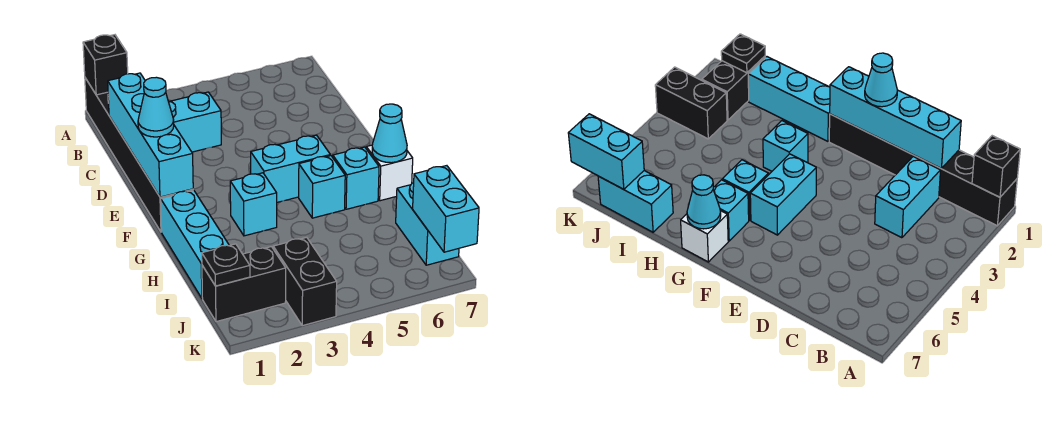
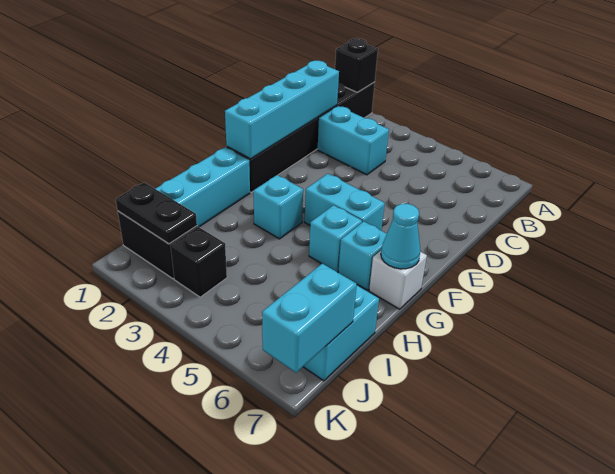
cyan cone E1 level 3 -> none
black plate J1 level 2 -> black plate J1:J2 level 2
black brick J3:K3 level 1 -> black brick J3 level 1

